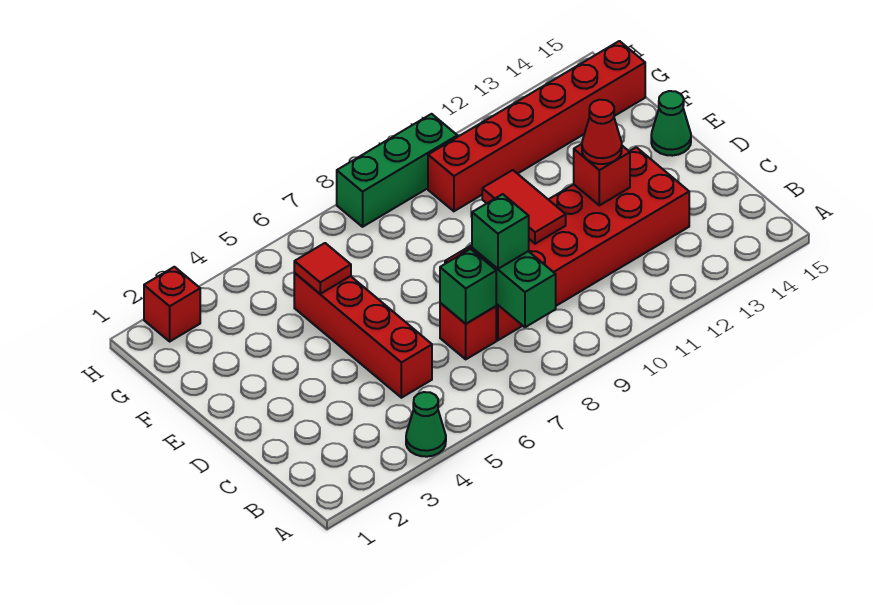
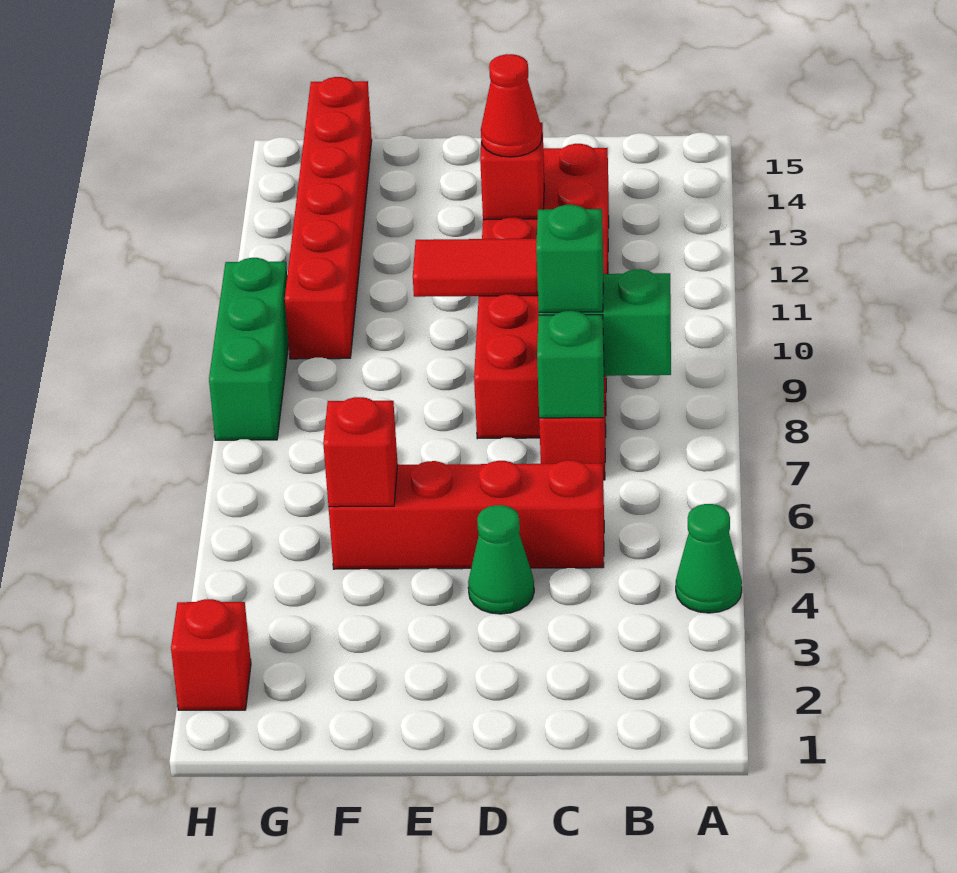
green cone E15 level 1 -> green cone D4 level 1
red tile F5 level 2 -> red brick F5 level 2

